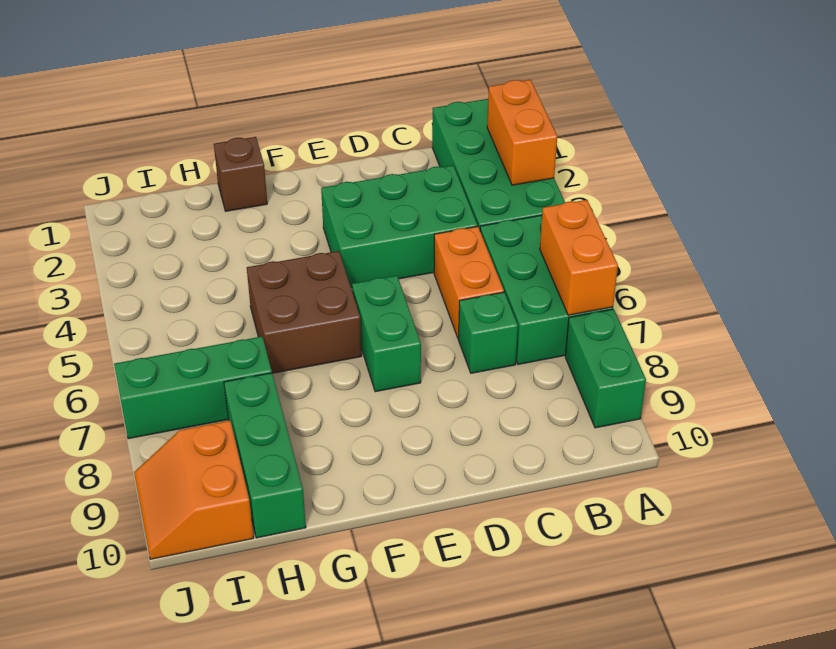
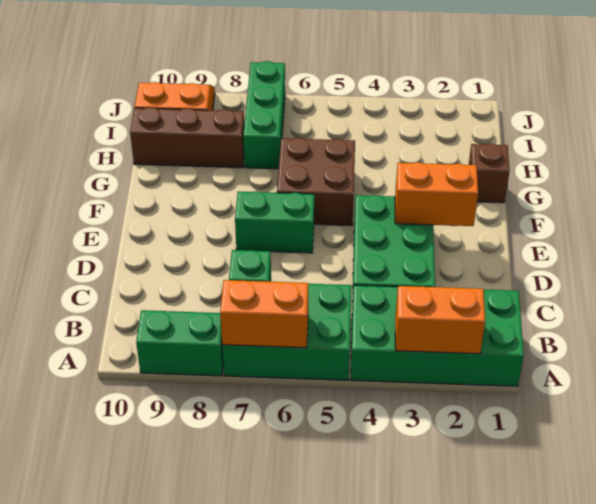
orange brick C5:C6 level 1 -> orange brick E2:E3 level 2
green brick H8:H10 level 1 -> brown brick H8:H10 level 1

